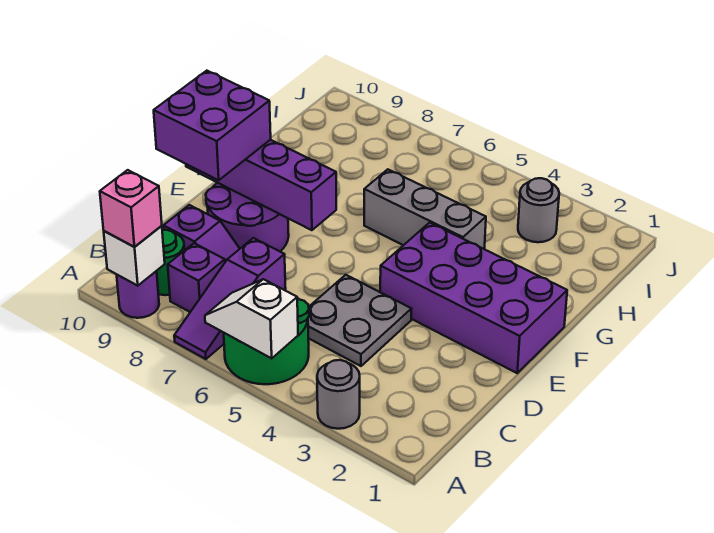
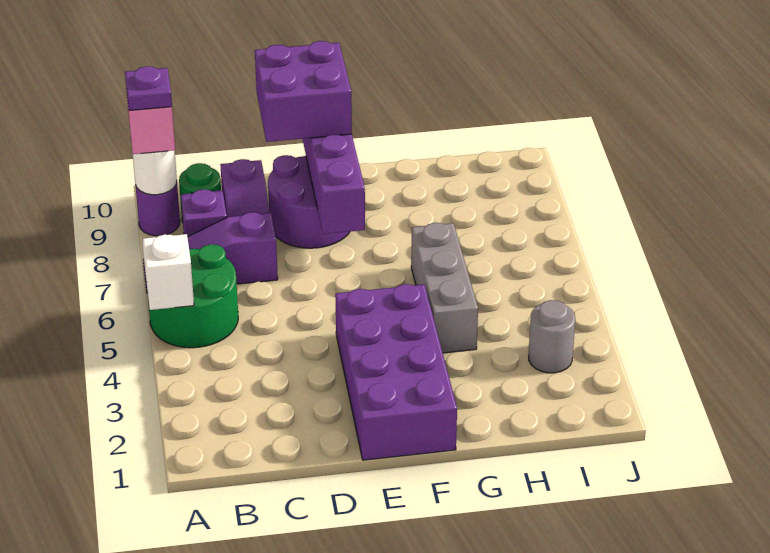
grey round brick A3 level 1 -> none
white brick A9 level 2 -> white round brick A9 level 2
none -> purple plate A9 level 4
grey plate C4:D5 level 1 -> none

